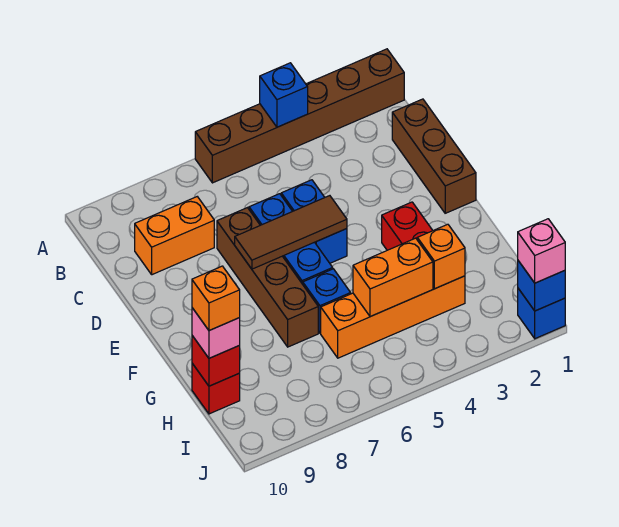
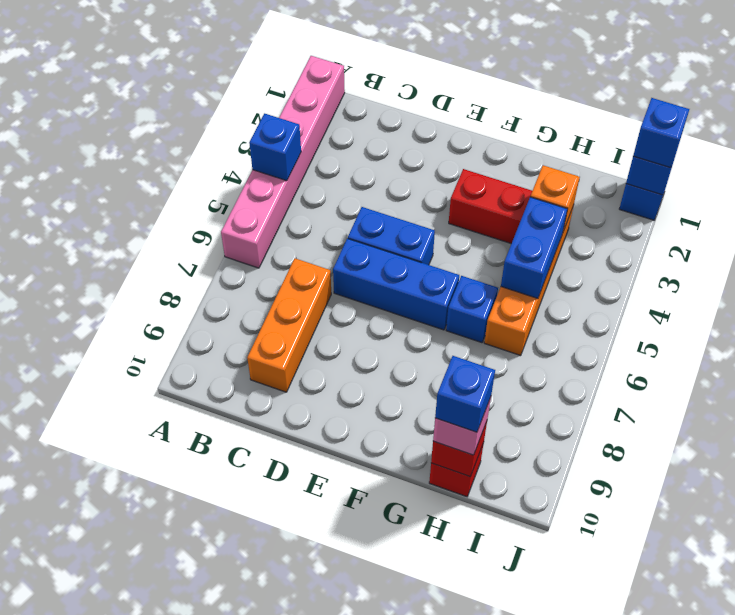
brown brick A1:A6 level 1 -> pink brick A1:A6 level 1
brown brick C1:E1 level 1 -> none
orange brick C8:C9 level 1 -> orange brick C7:C9 level 1
brown brick D7:G7 level 1 -> none
brown tile E5:E7 level 2 -> none
orange brick H4:H5 level 2 -> blue brick H4:H5 level 2
orange brick H10 level 4 -> blue brick H10 level 4
pink brick J1 level 3 -> blue brick J1 level 3

